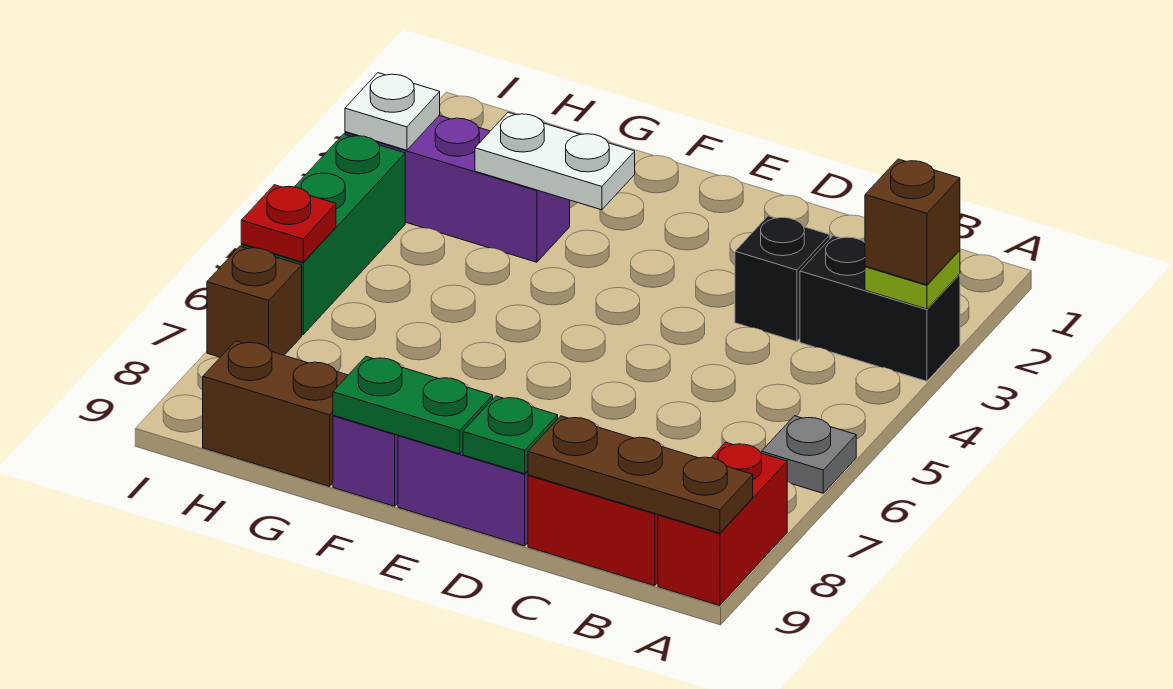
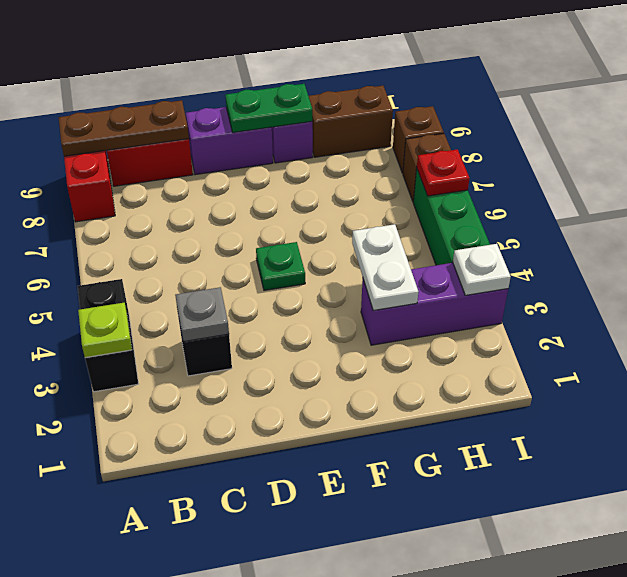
black brick A3:B3 level 1 -> black brick A3:A4 level 1
brown brick A3 level 3 -> brown brick I8 level 1
grey plate A6 level 1 -> grey plate C3 level 2
green plate D9 level 2 -> green plate E5 level 1
white plate F3:G3 level 2 -> white plate G3:G4 level 2

